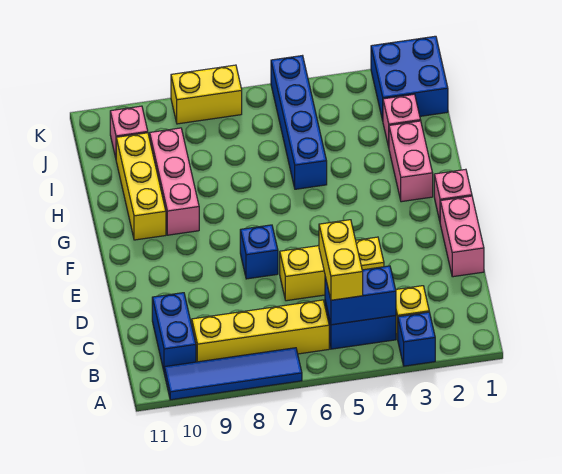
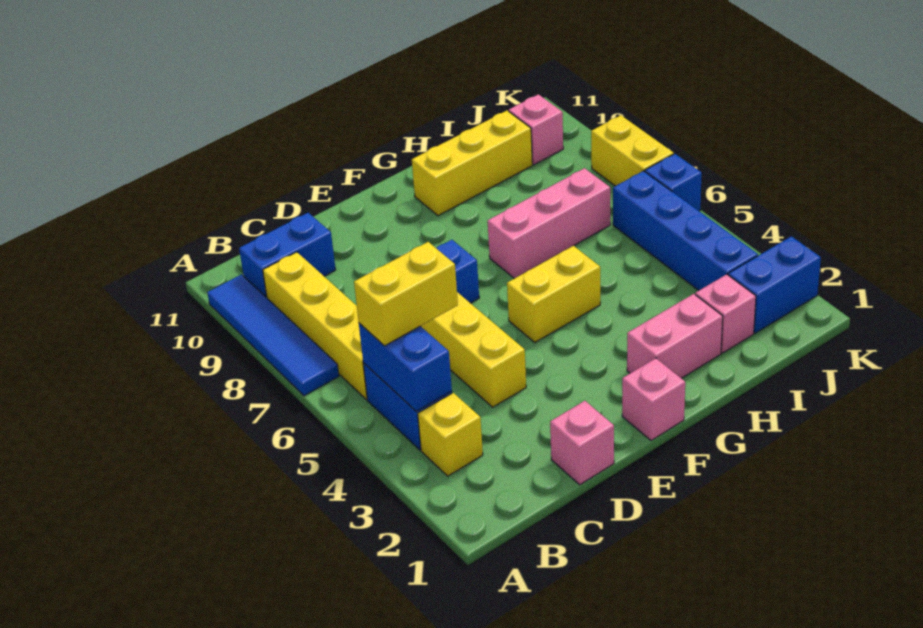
blue brick A3 level 1 -> blue brick K6 level 1
pink brick D1:E1 level 1 -> pink brick D1 level 1
none -> yellow brick F5:G5 level 1
pink brick G9:I9 level 1 -> pink brick G7:I7 level 1
blue brick H5:K5 level 1 -> blue brick J3:J6 level 1
blue brick J1:K2 level 1 -> blue brick J2:K2 level 1

